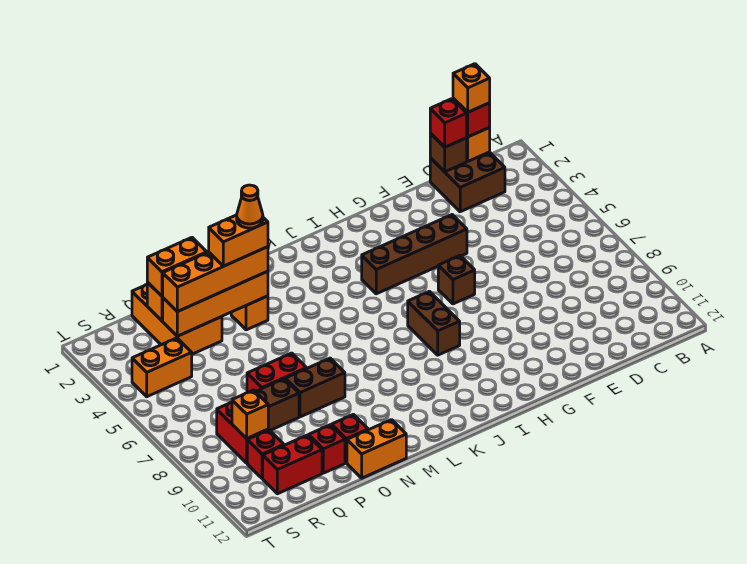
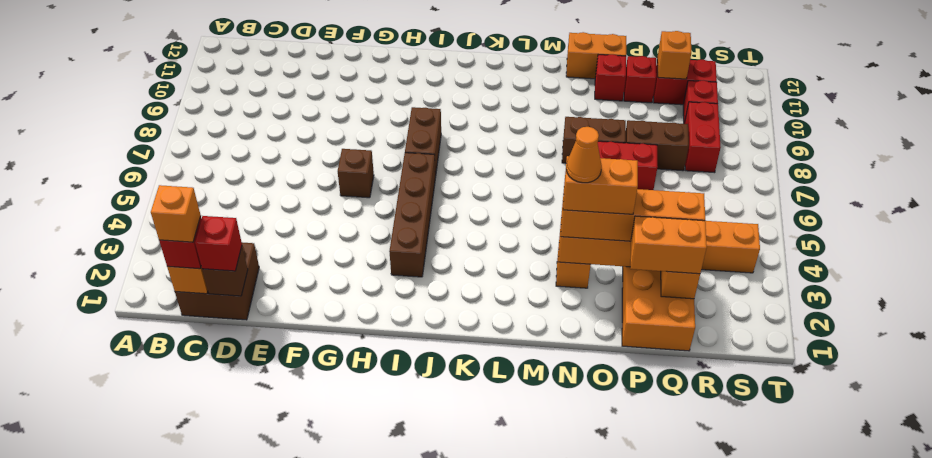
brown brick F4:I4 level 1 -> brown brick I3:I6 level 1
orange brick R9 level 2 -> orange brick Q11 level 2

